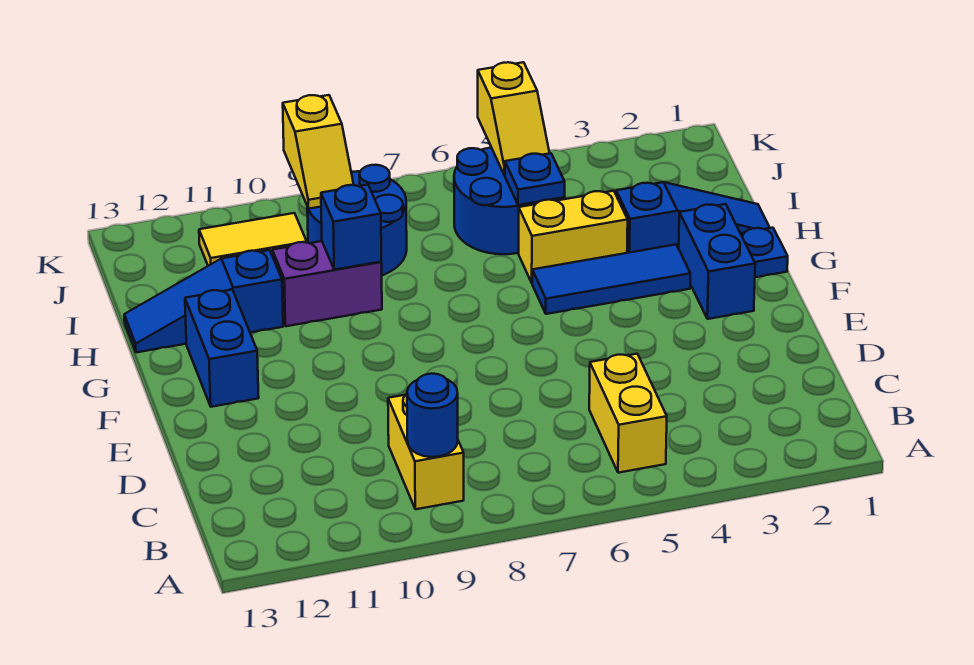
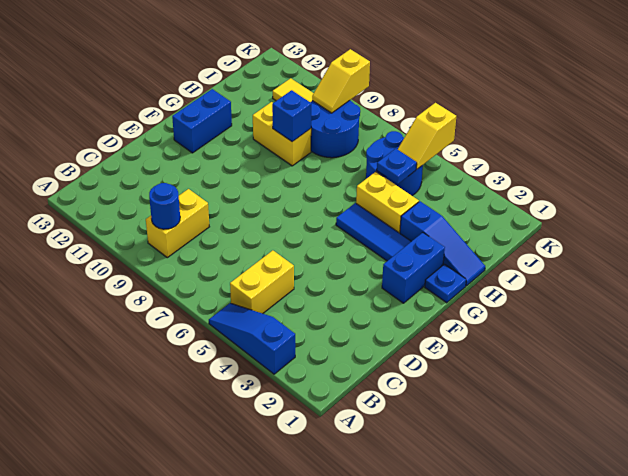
purple brick H9:H10 level 1 -> yellow brick H9:H10 level 1
blue slope H11:H13 level 1 top 11 -> blue slope A3:A5 level 1 top 3

